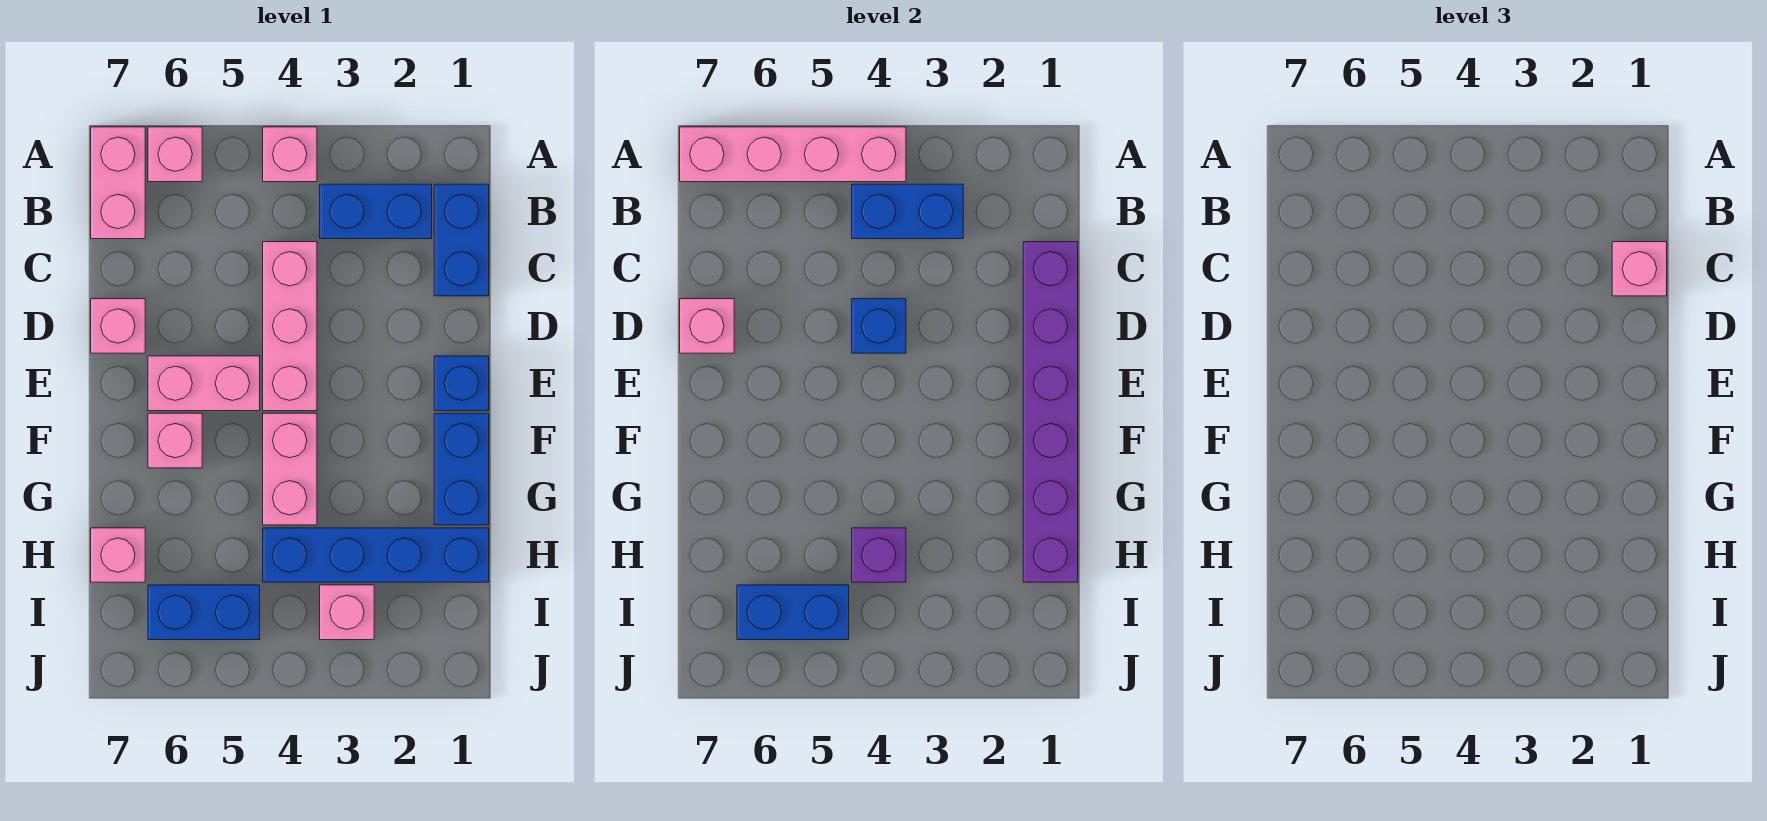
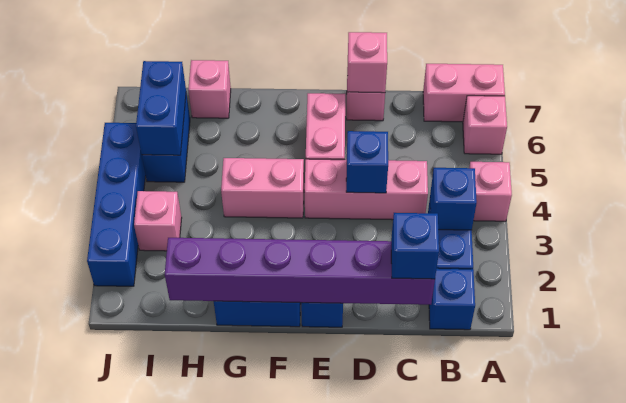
pink brick A4:A7 level 2 -> none
blue brick B1:C1 level 1 -> blue brick B1 level 1
blue brick B3:B4 level 2 -> blue brick B3 level 2
pink brick C1 level 3 -> blue brick C1 level 3
pink brick F6 level 1 -> none
blue brick H1:H4 level 1 -> blue brick J2:J5 level 1
purple brick H4 level 2 -> none

